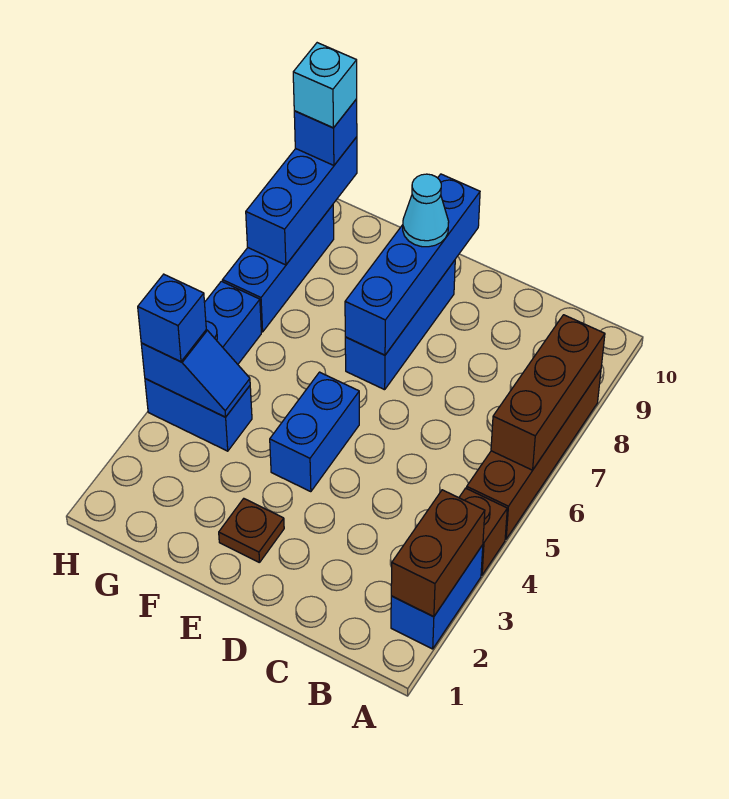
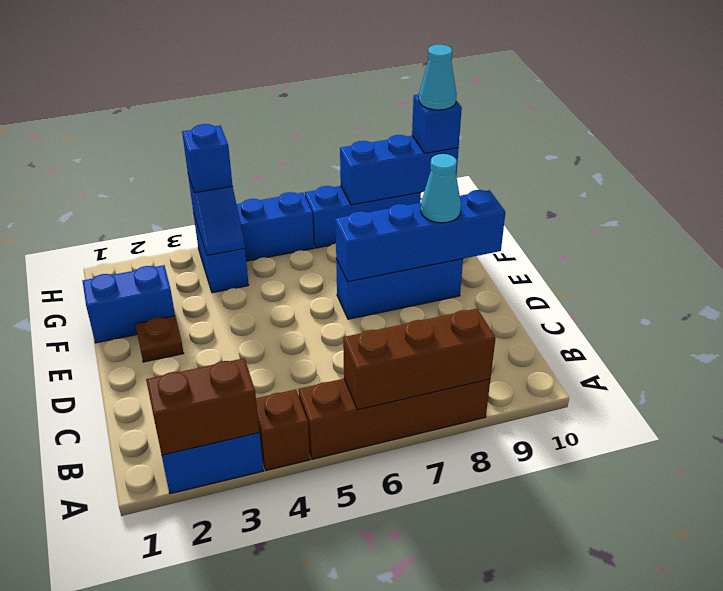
blue brick E4:E5 level 1 -> blue brick F1:F2 level 1
cyan brick H10 level 4 -> cyan cone H10 level 4

